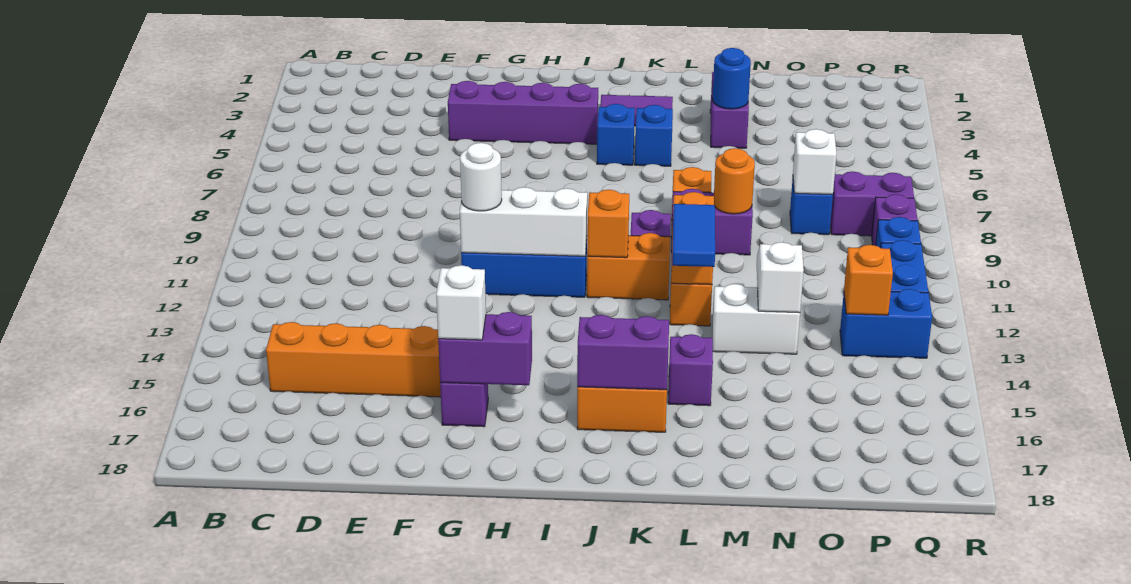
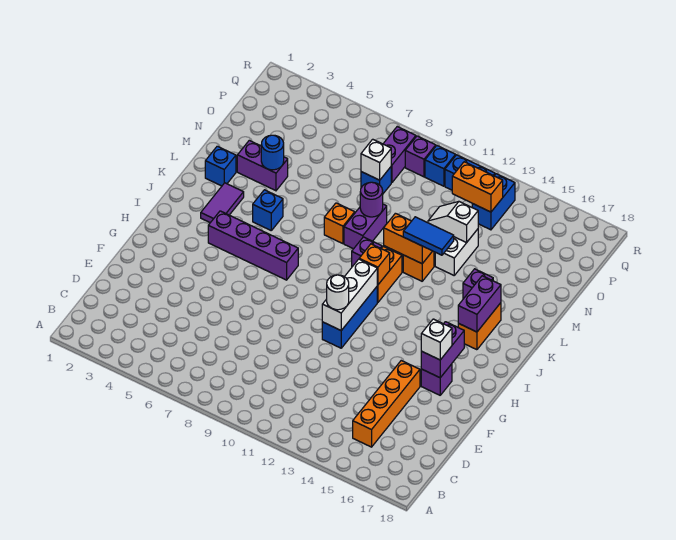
purple brick F4:I4 level 1 -> purple brick I4:I7 level 1
blue brick J5 level 1 -> blue brick L2 level 1
orange round brick M9 level 2 -> purple round brick M9 level 2
orange brick P13 level 2 -> orange brick P12:P13 level 2

